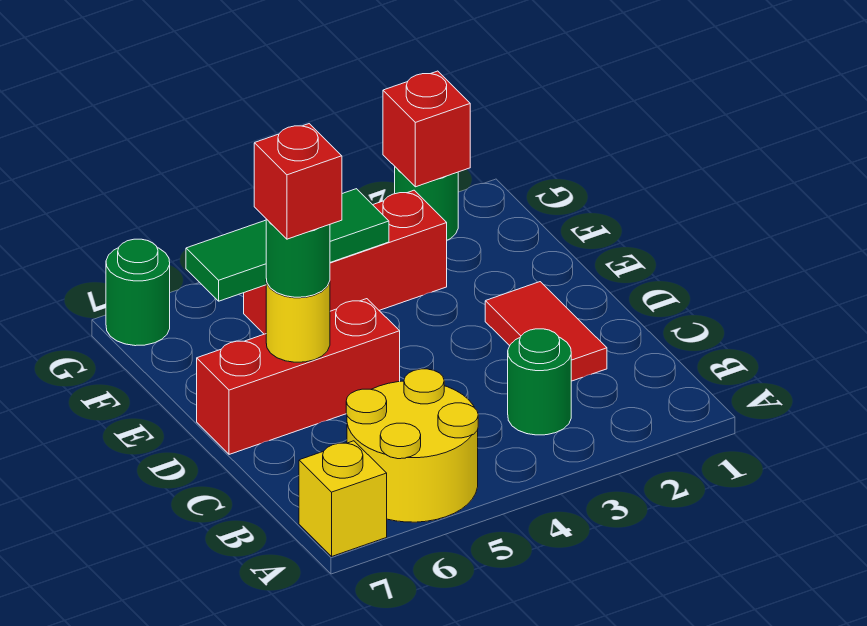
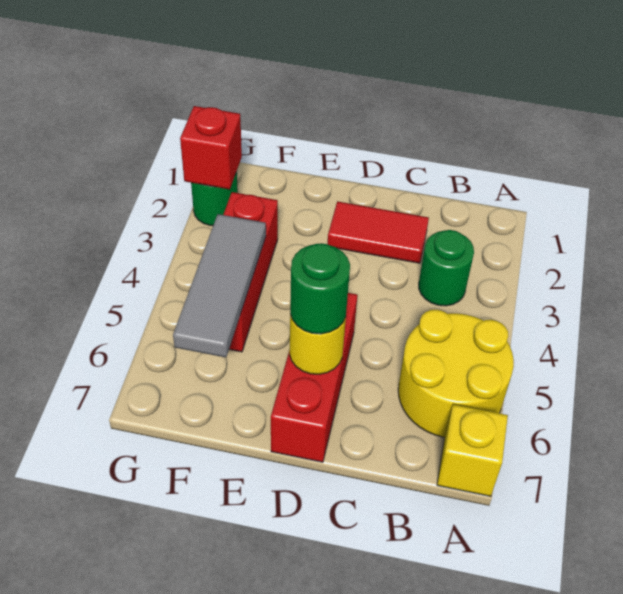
red brick D6 level 4 -> none
green tile F4:F6 level 2 -> grey tile F4:F6 level 2
green round brick G7 level 1 -> none

